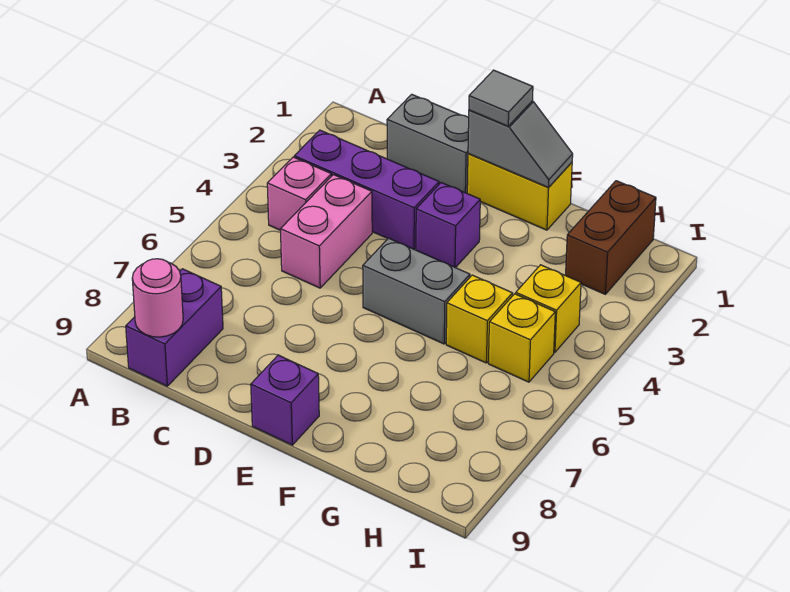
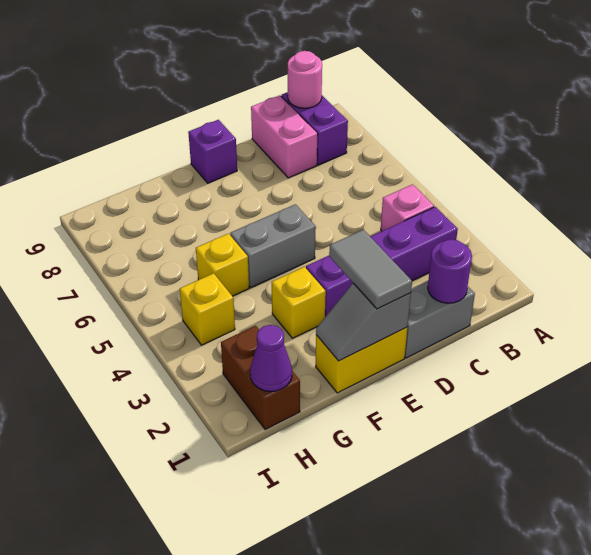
none -> purple round brick C1 level 2
pink brick C4:C5 level 1 -> pink brick C8:C9 level 1
grey tile E1 level 3 -> grey tile E1:E2 level 3
none -> purple cone H1 level 2
yellow brick H5 level 1 -> yellow brick F3 level 1

